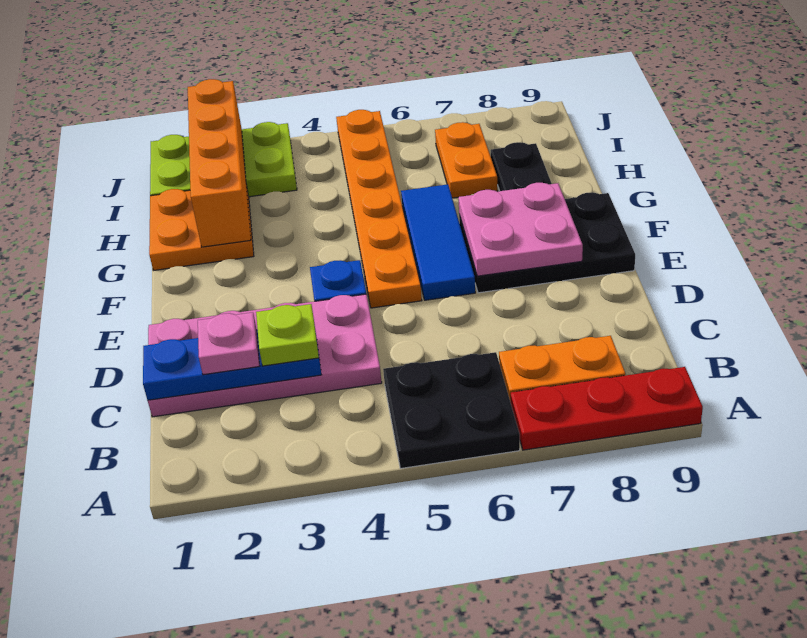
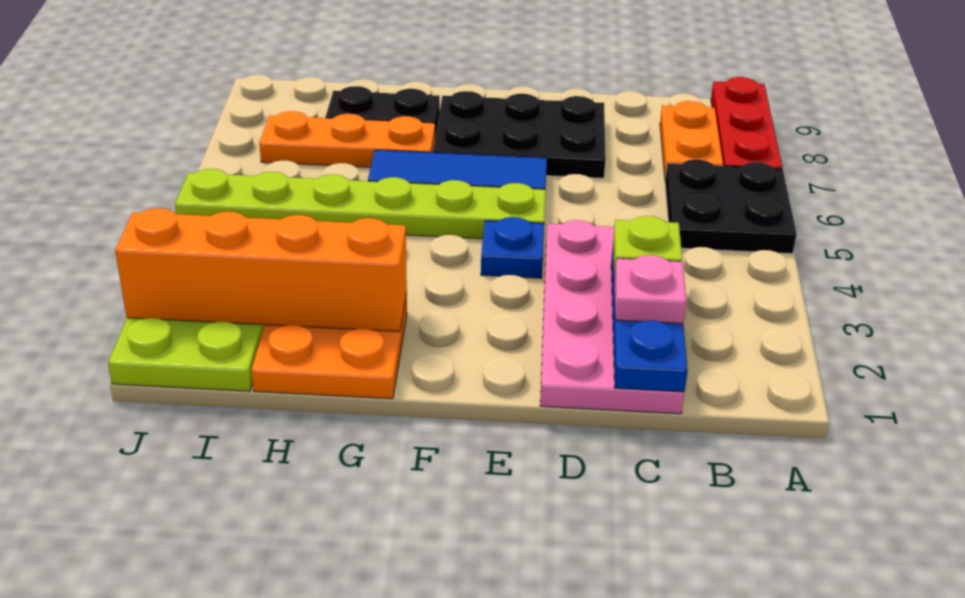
orange plate E5:J5 level 1 -> lime plate E5:J5 level 1
black plate E7:F9 level 1 -> black plate D7:F8 level 1
pink plate E7:F8 level 2 -> none
orange plate H7:I7 level 1 -> orange plate G7:I7 level 1

